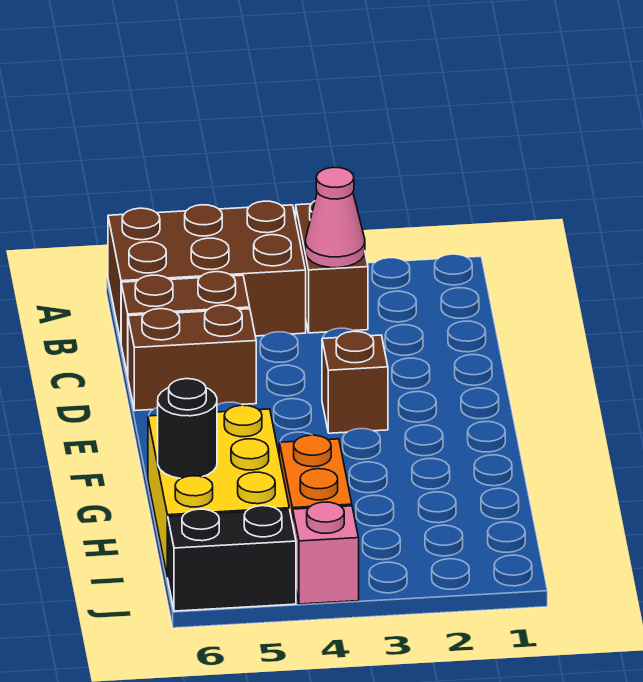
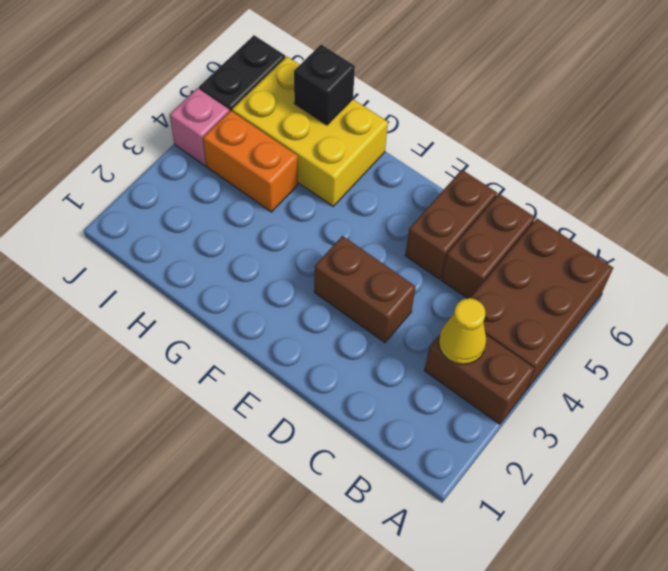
pink cone B3 level 2 -> yellow cone B3 level 2
brown brick E3 level 1 -> brown brick D3:E3 level 1
black round brick H6 level 2 -> black brick H6 level 2

